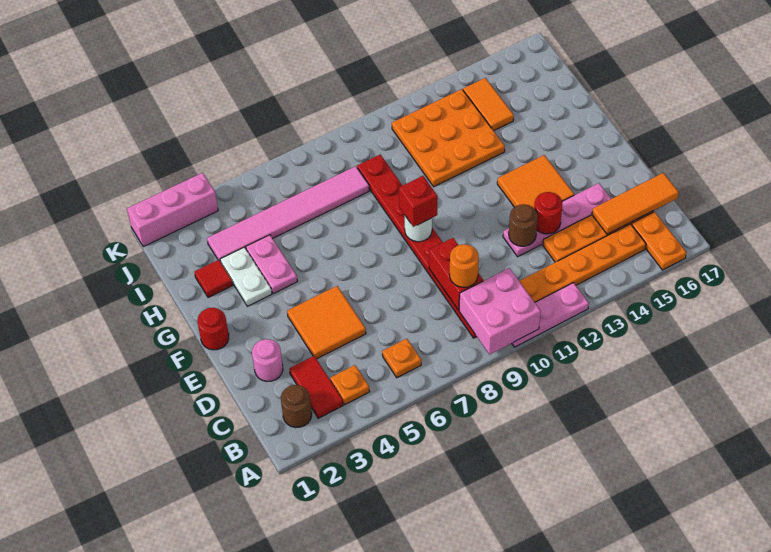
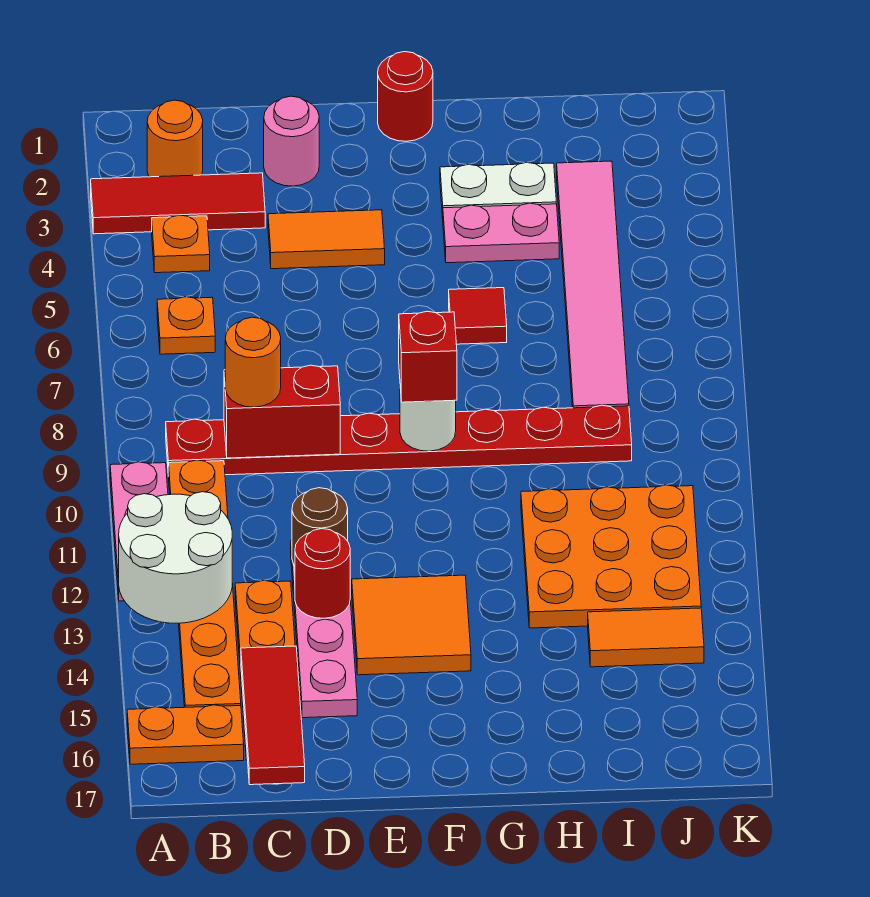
pink brick A9:B10 level 2 -> none
none -> white round brick A12:B13 level 2
brown round brick B2 level 1 -> orange round brick B2 level 1
red tile B3:C3 level 1 -> red tile A3:C3 level 1
orange tile C15:C17 level 2 -> red tile C15:C17 level 2
orange tile D4:E5 level 1 -> orange tile D4:E4 level 1
red tile H2 level 1 -> red tile G6 level 1
pink brick K1:K3 level 1 -> none

